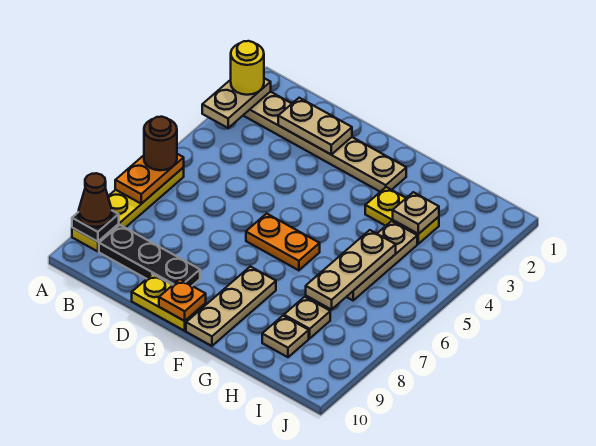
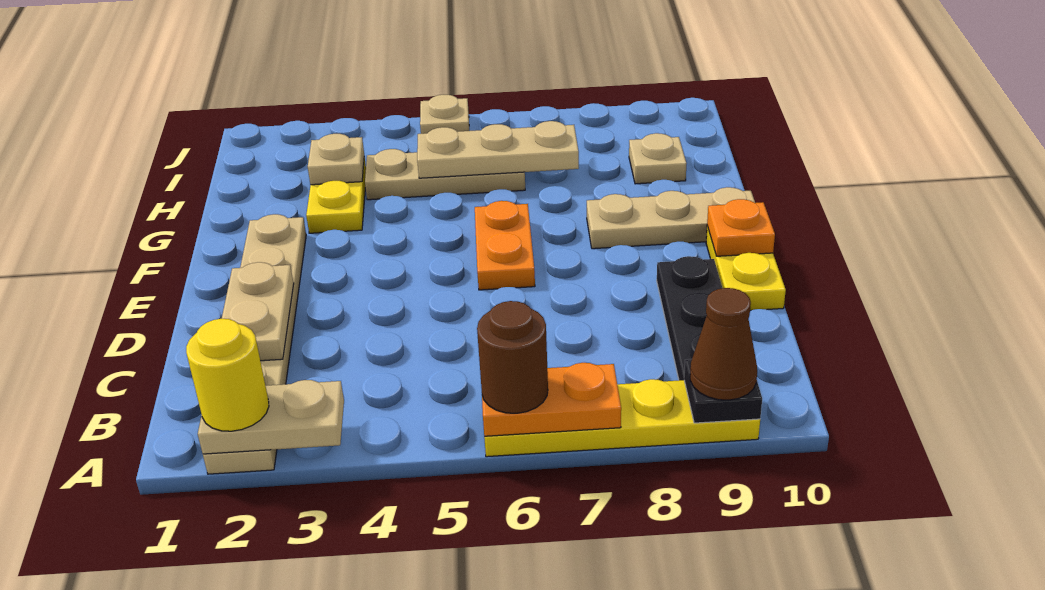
tan plate H8 level 1 -> tan plate J5 level 1

